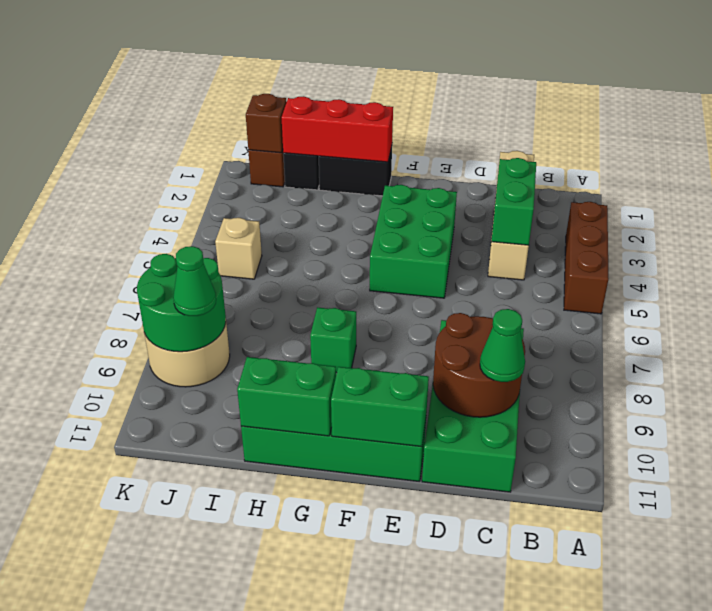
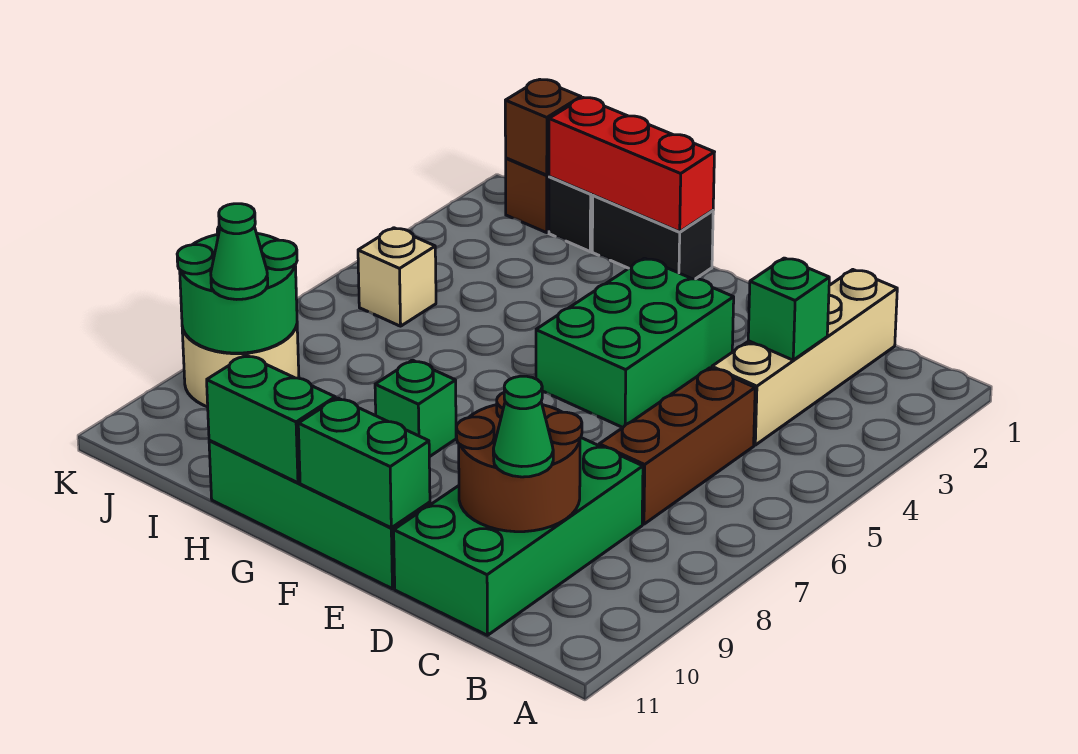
brown brick A3:A5 level 1 -> brown brick C5:C7 level 1
green brick C3:C4 level 2 -> green brick C3 level 2

